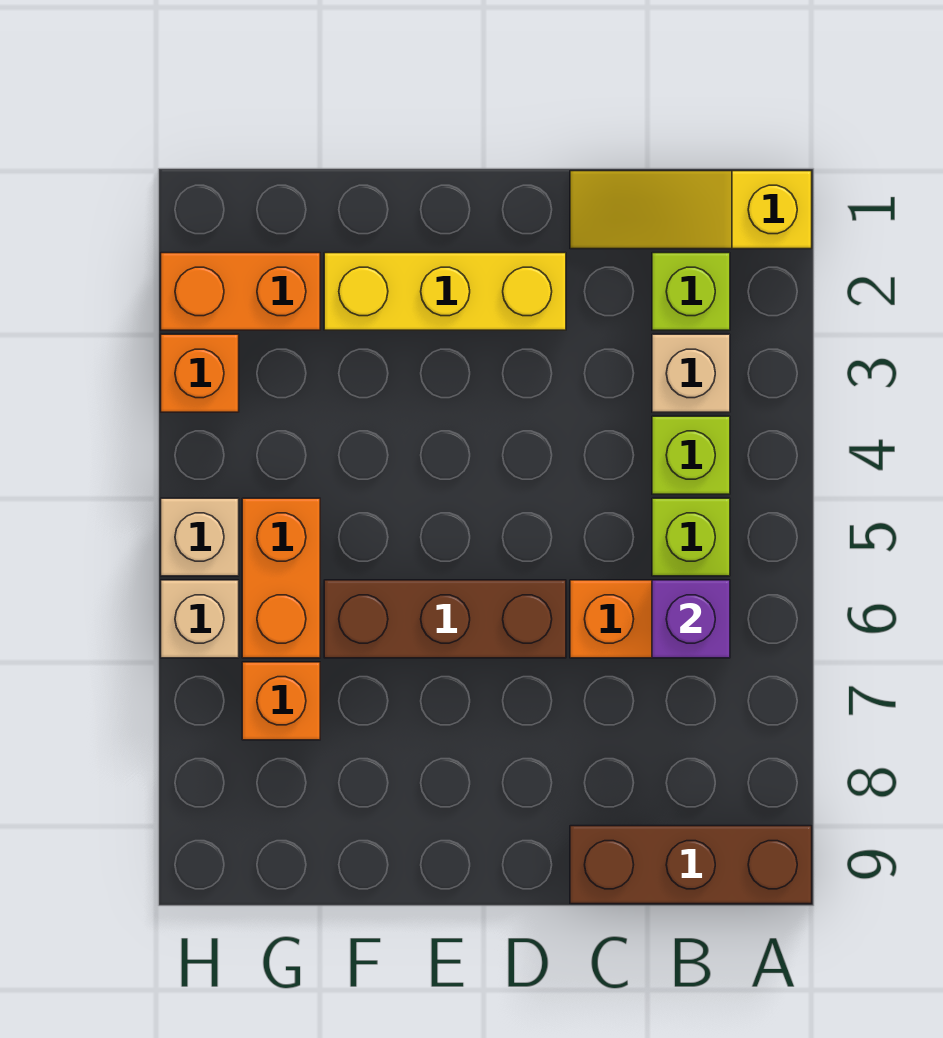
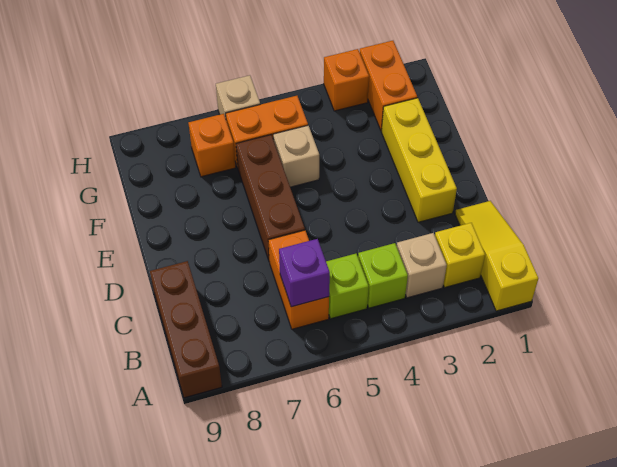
lime brick B2 level 1 -> yellow brick B2 level 1
tan brick H5 level 1 -> tan brick F5 level 1

